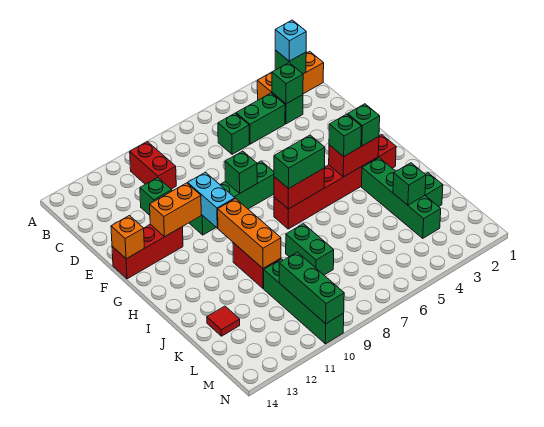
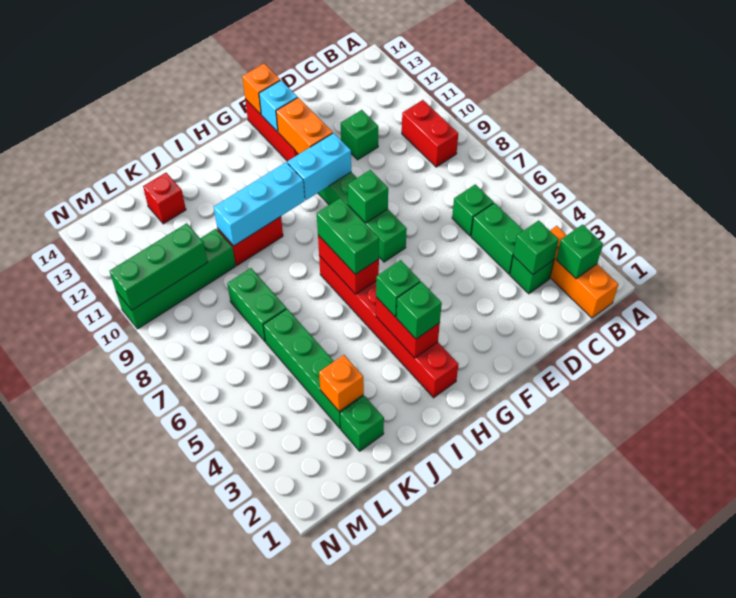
cyan brick B2 level 3 -> cyan brick F13 level 2
red brick B10:C10 level 1 -> red brick B9:B10 level 1
orange brick H10:J10 level 2 -> cyan brick H10:J10 level 2
green brick I3:L3 level 1 -> green brick K3:K6 level 1
green brick J8:K8 level 1 -> green brick K7:K8 level 1
green brick K3 level 2 -> orange brick K3 level 2
red tile K13 level 1 -> red brick K13 level 1

